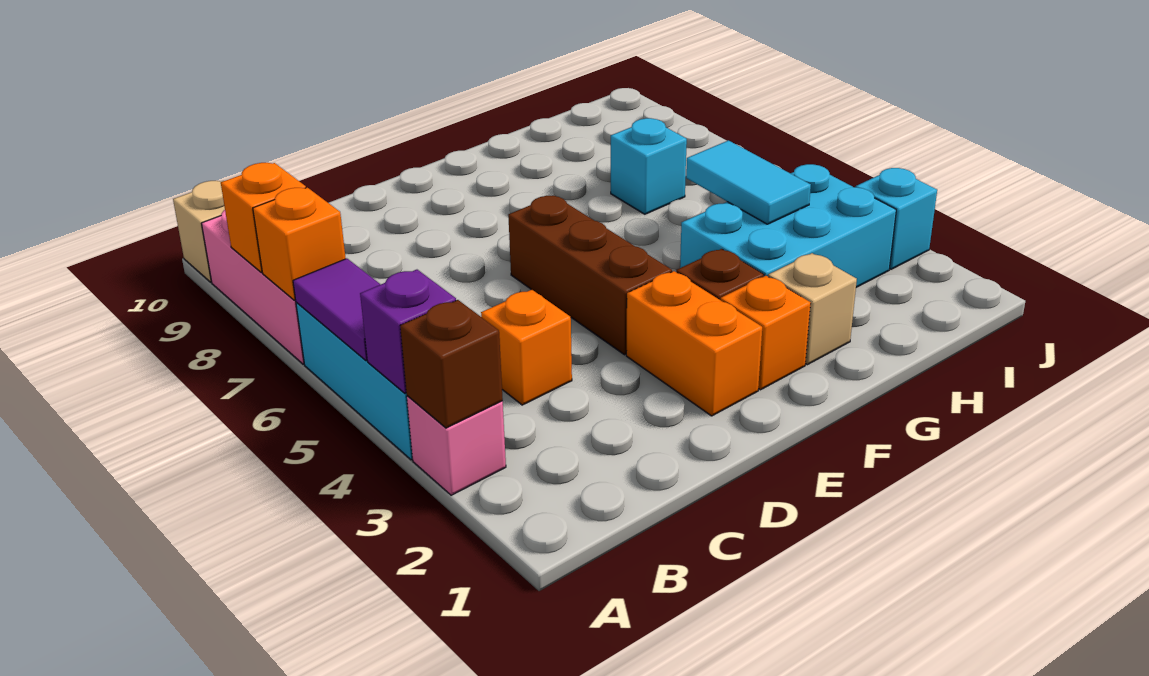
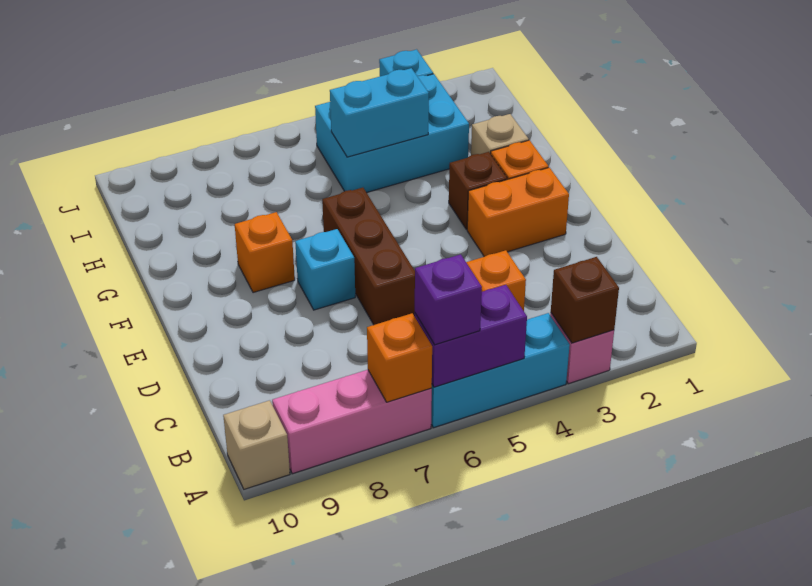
purple brick A4 level 2 -> purple brick A6 level 3
purple tile A5:A6 level 2 -> purple brick A5:A6 level 2
orange brick A8 level 2 -> orange brick F8 level 1
brown brick E4:E6 level 1 -> brown brick D6:F6 level 1
cyan brick G3:I4 level 1 -> cyan brick H3:I5 level 1
cyan tile H4:H5 level 2 -> cyan brick H4:H5 level 2
cyan brick H7 level 1 -> cyan brick E7 level 1

